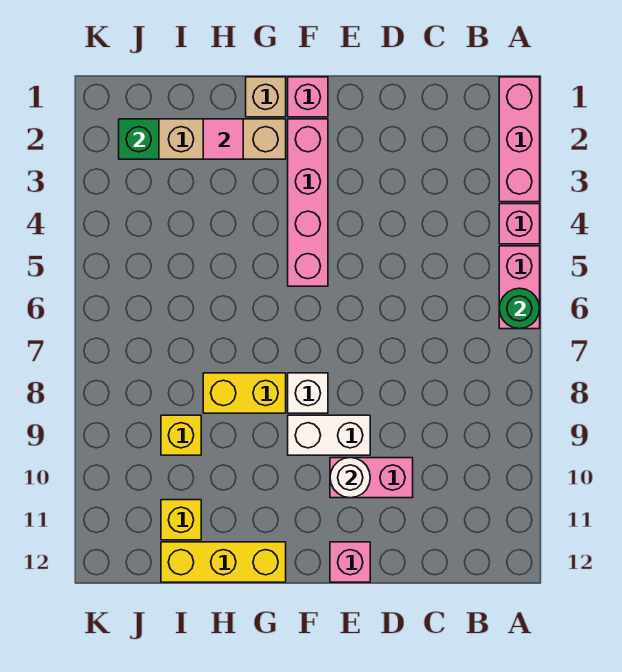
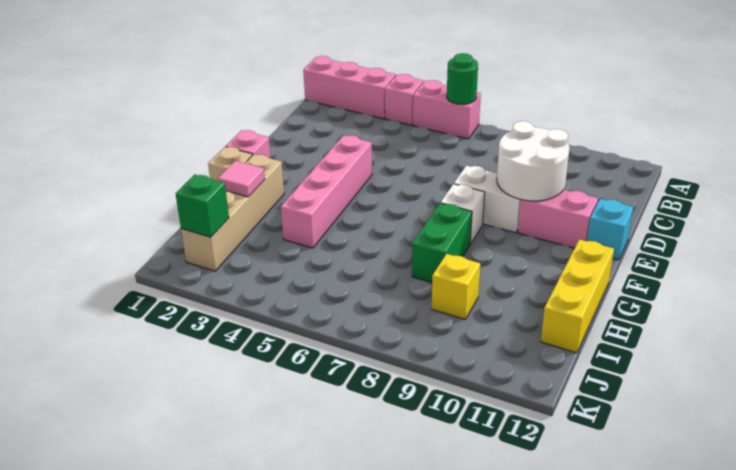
pink brick D10:E10 level 1 -> pink brick E10:E11 level 1
white brick E9:F9 level 1 -> white brick E8:E9 level 1
white round brick E10 level 2 -> white round brick D9:E10 level 2
pink brick E12 level 1 -> cyan brick E12 level 1
pink brick F2:F5 level 1 -> pink brick E4:H4 level 1
yellow brick G8:H8 level 1 -> green brick G8:H8 level 1
yellow brick I11 level 1 -> none

